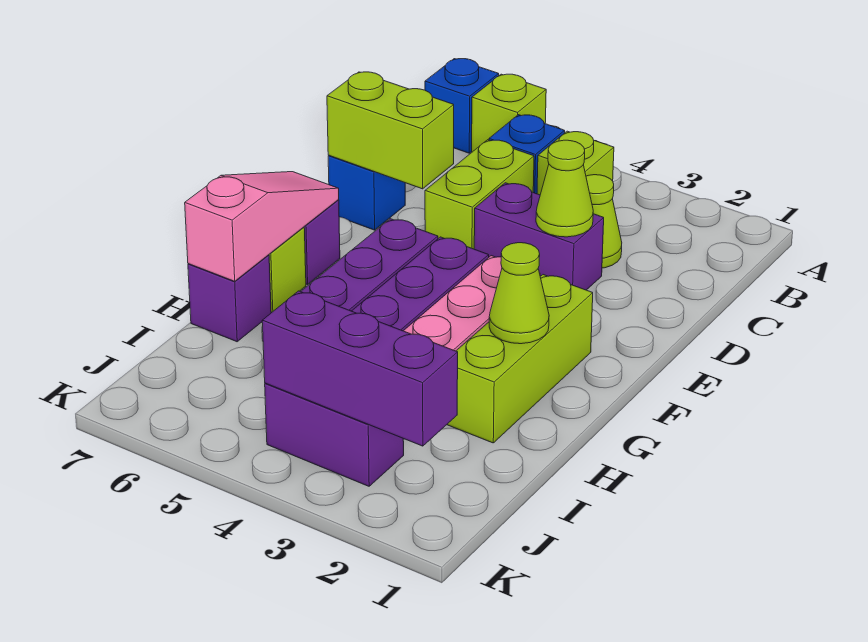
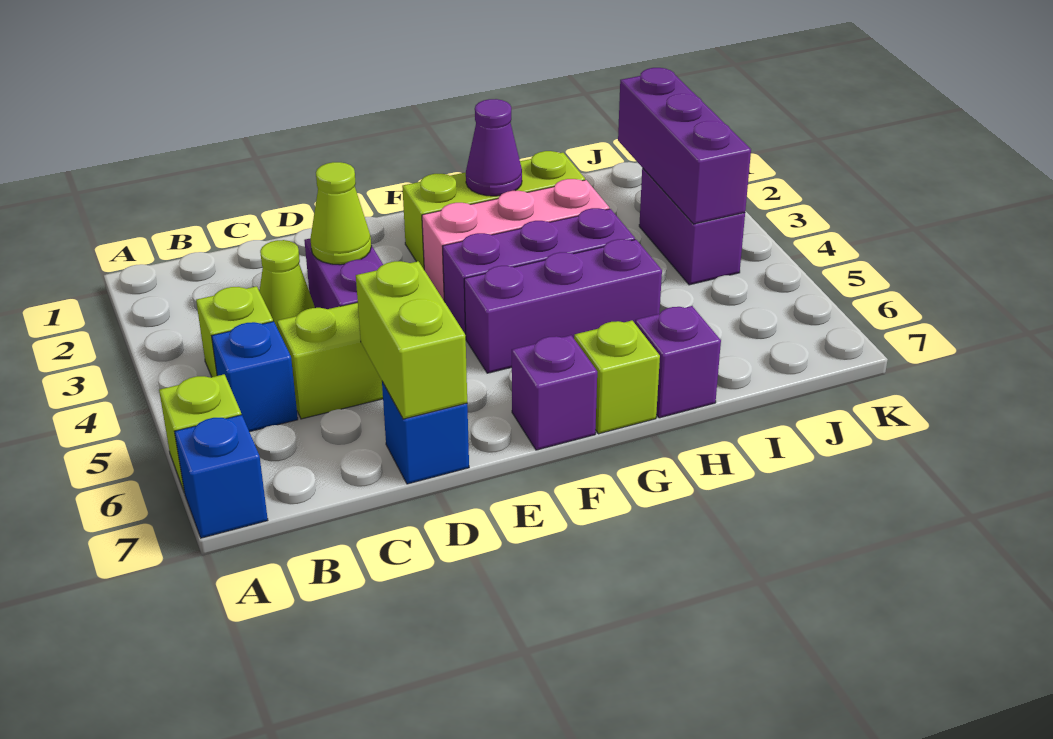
pink slope F7:H7 level 2 top H -> none
lime cone G2 level 2 -> purple cone G2 level 2

